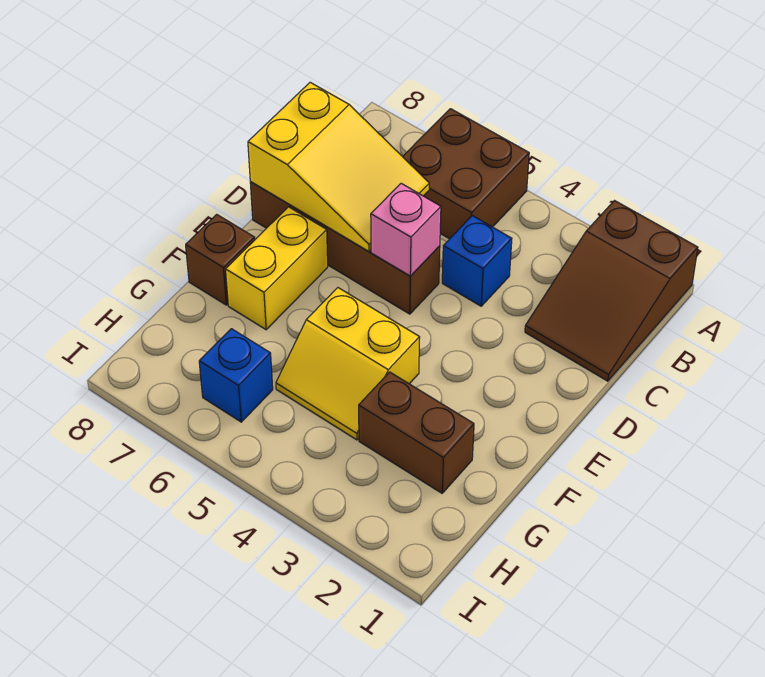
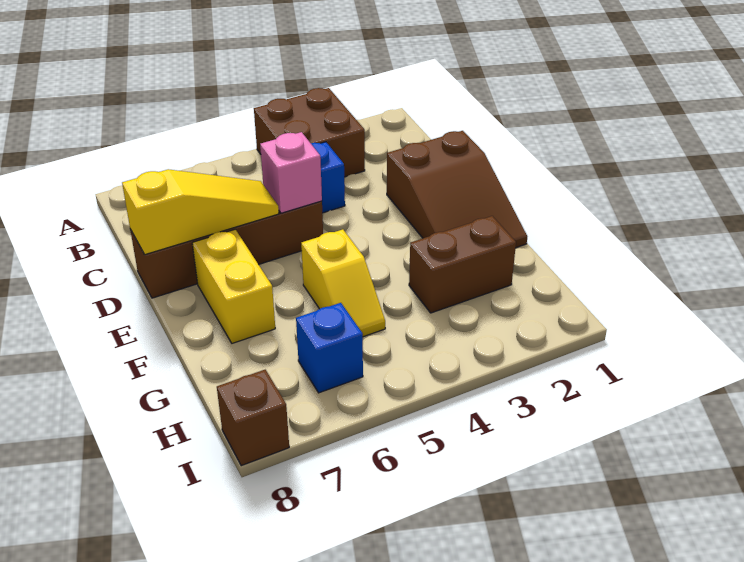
brown slope A1:C2 level 1 top A -> brown slope D1:F2 level 1 top D
brown brick A5:B6 level 1 -> brown brick A3:B4 level 1
yellow slope C6:D8 level 2 top 8 -> yellow slope D6:D8 level 2 top 8
yellow slope F4:G5 level 1 top F -> yellow slope F5:G5 level 1 top F
brown brick F8 level 1 -> brown brick I8 level 1

